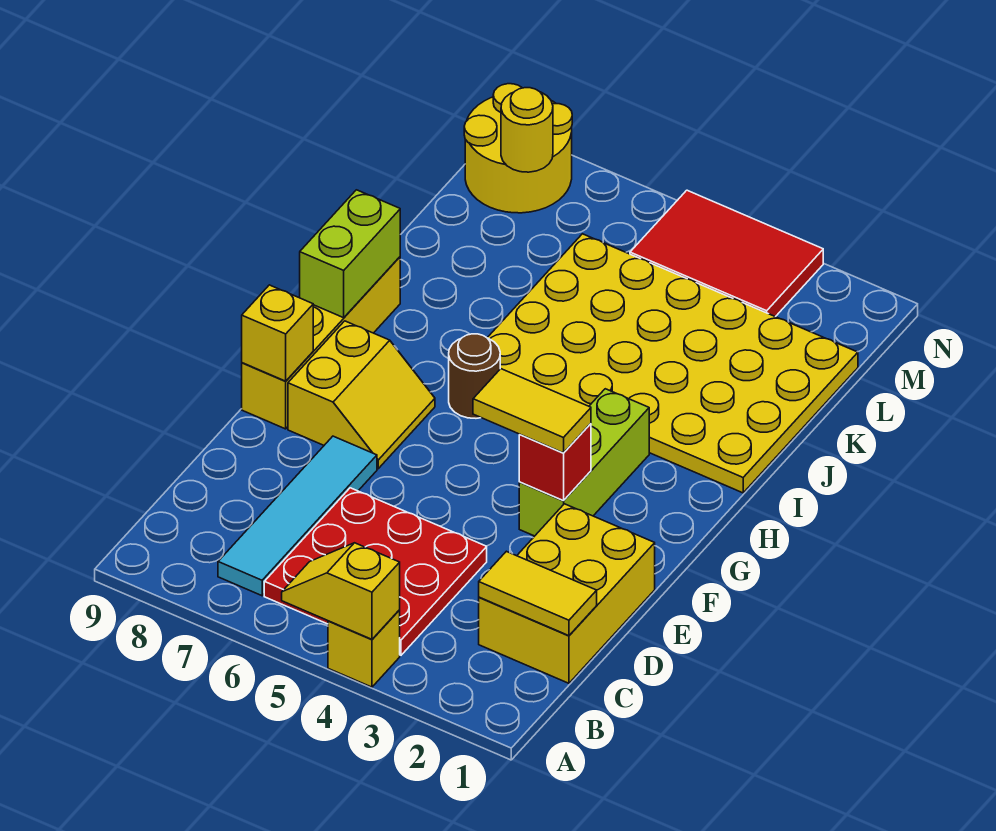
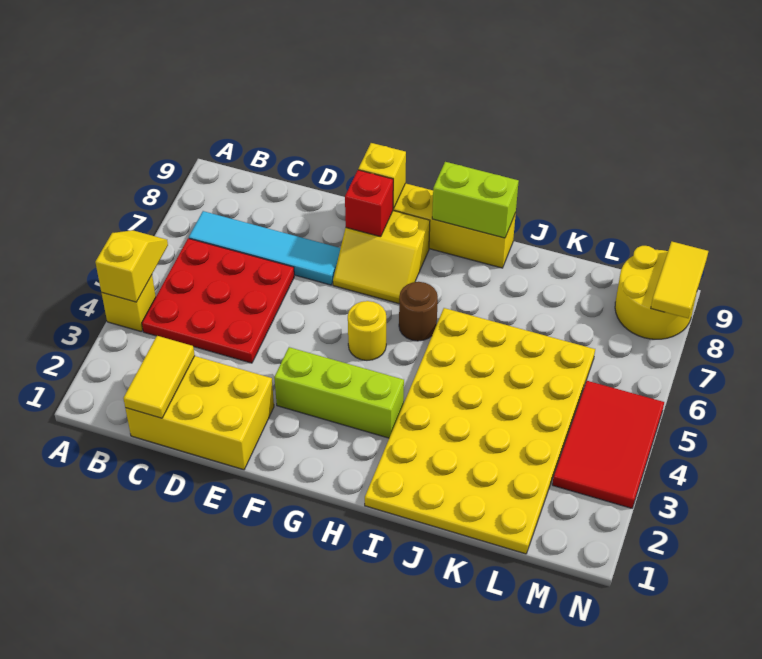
red brick F3 level 2 -> red brick F8 level 2
yellow tile F3:F4 level 3 -> yellow tile N8:N9 level 2
yellow round brick M8 level 2 -> yellow round brick G5 level 1

